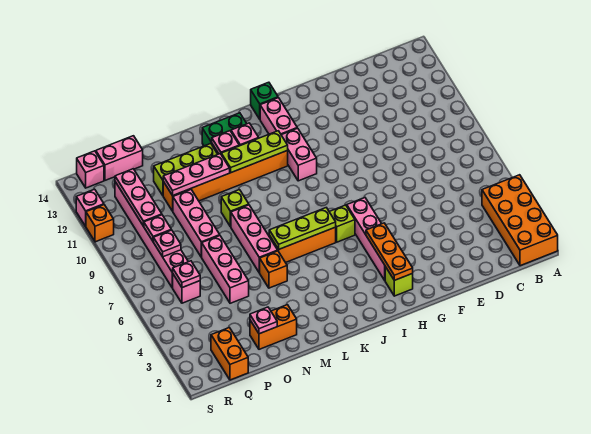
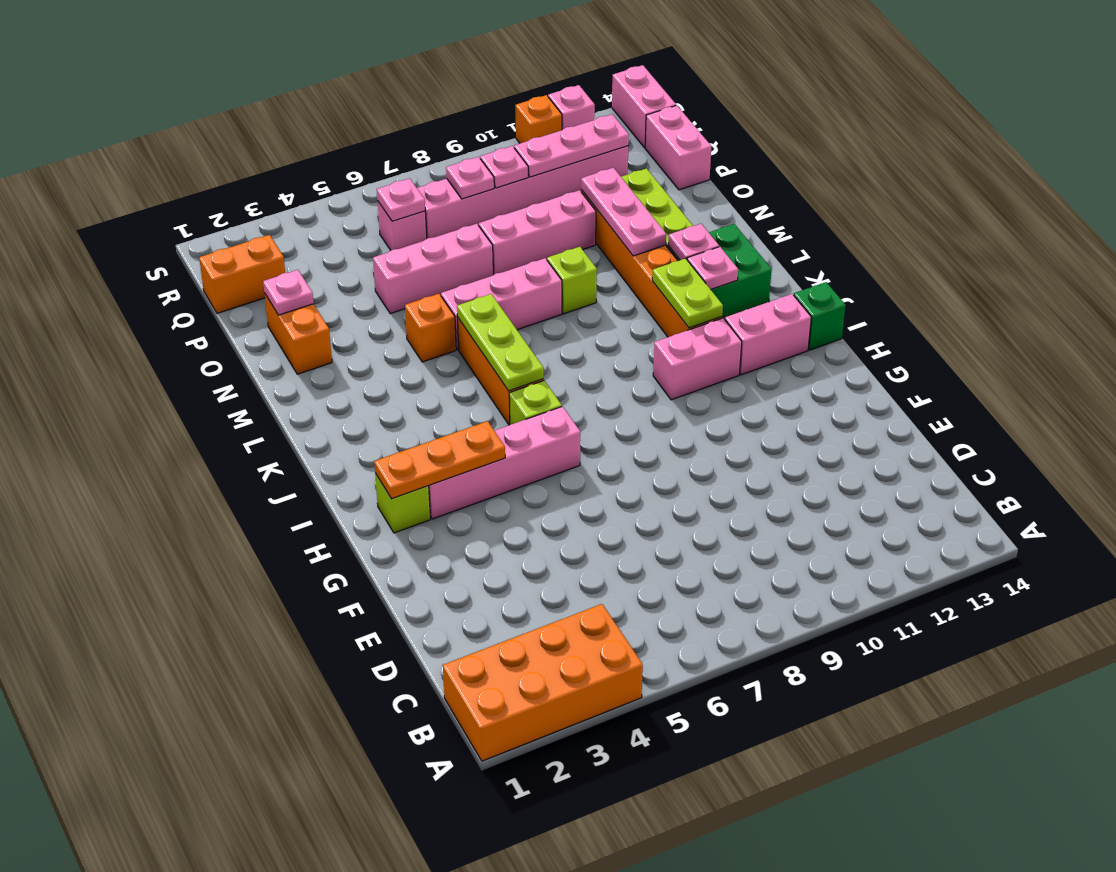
lime plate J11:L11 level 2 -> lime plate J11:K11 level 2
pink brick R14 level 1 -> pink brick R14:S14 level 1

